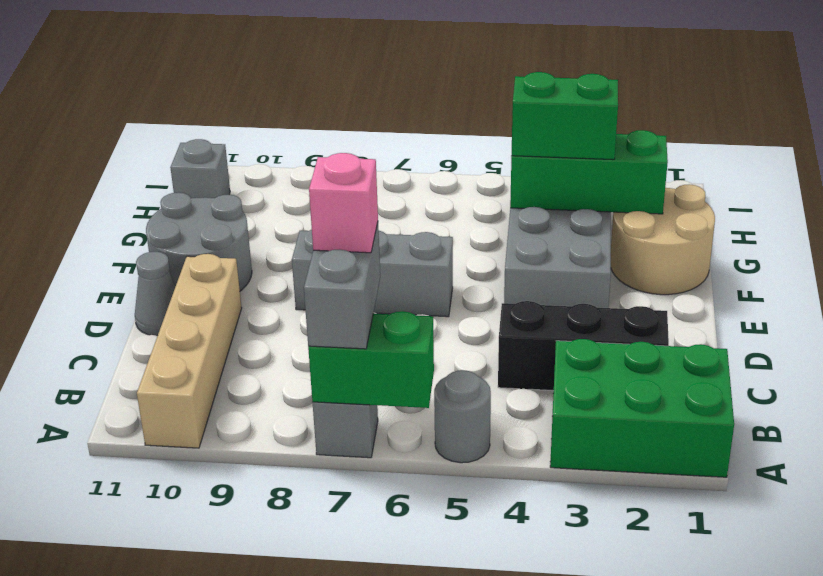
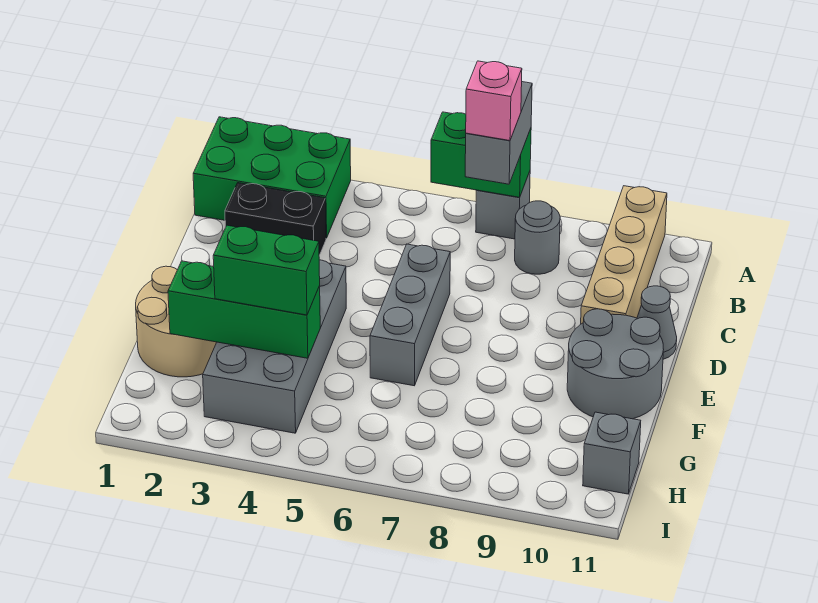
grey round brick A5 level 1 -> grey round brick B8 level 1
black brick C2:C4 level 1 -> black brick C2:C3 level 1
grey brick E6:E8 level 1 -> grey brick D6:F6 level 1

